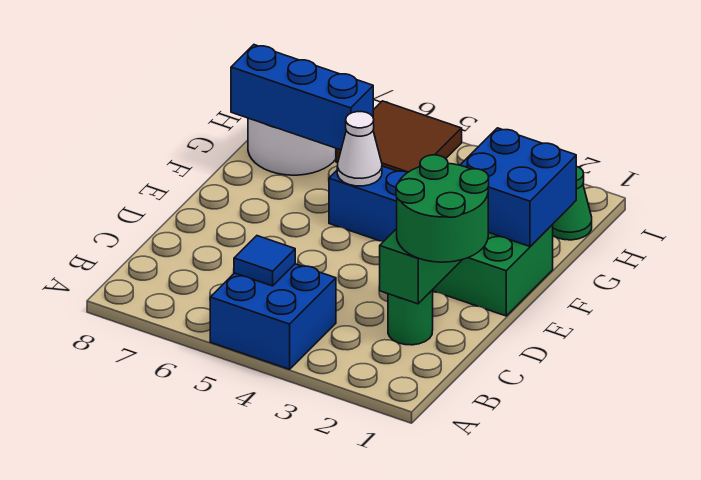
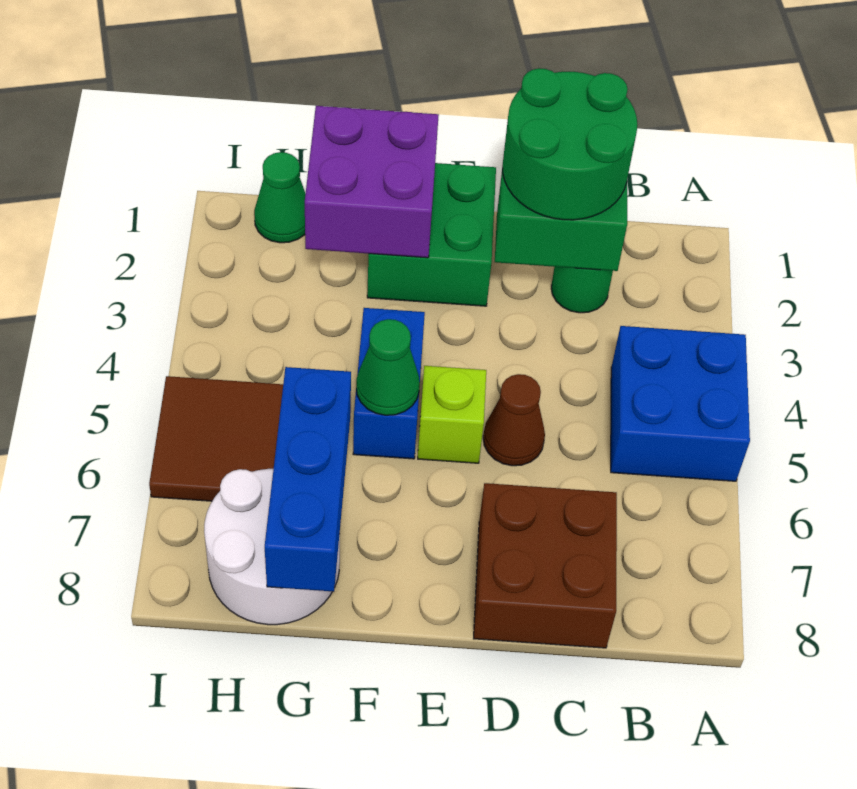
blue tile B5 level 2 -> none
none -> brown brick C7:D8 level 1
none -> brown cone D5 level 1
none -> lime brick E5 level 1
blue brick F1:G2 level 2 -> purple brick F1:G2 level 2
white cone F5 level 2 -> green cone F5 level 2

